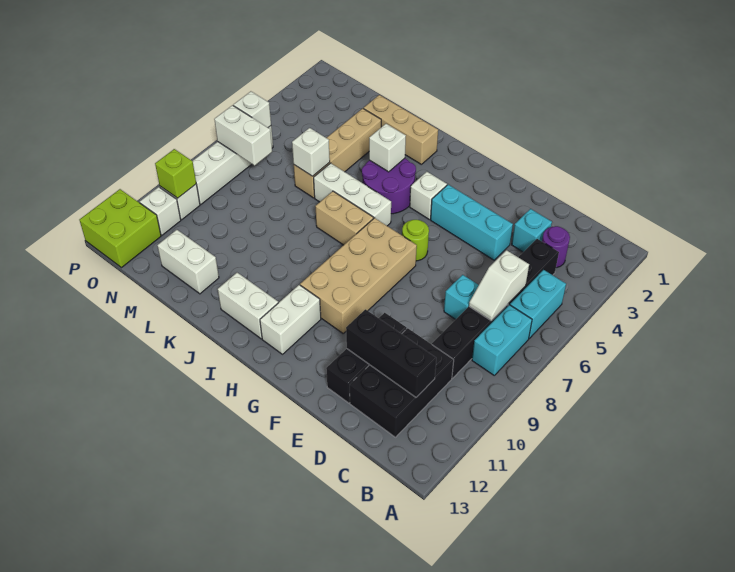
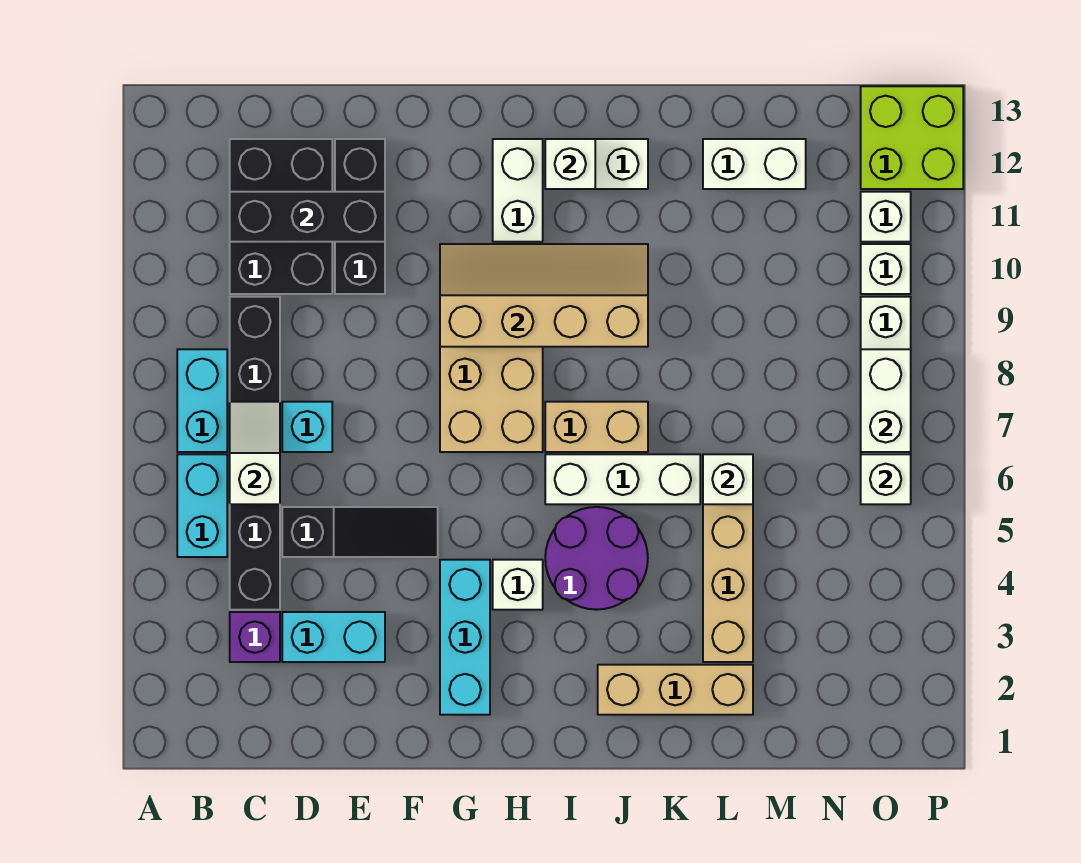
purple round brick C3 level 1 -> purple brick C3 level 1
cyan brick D3 level 1 -> cyan brick D3:E3 level 1
none -> black slope D5:F5 level 1 top D
cyan brick E4:G4 level 1 -> cyan brick G2:G4 level 1
lime round brick G6 level 1 -> none
none -> tan slope G9:J10 level 2 top 9
white brick J4 level 2 -> white brick I12 level 2
white brick N7:O7 level 2 -> white brick O7:O8 level 2
lime brick O10 level 2 -> none

